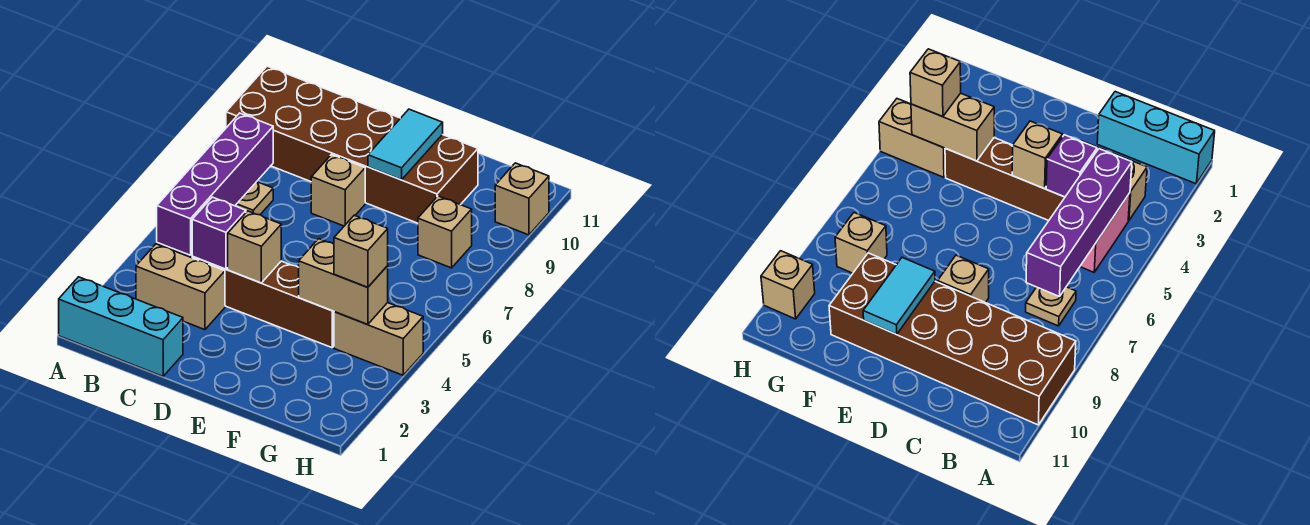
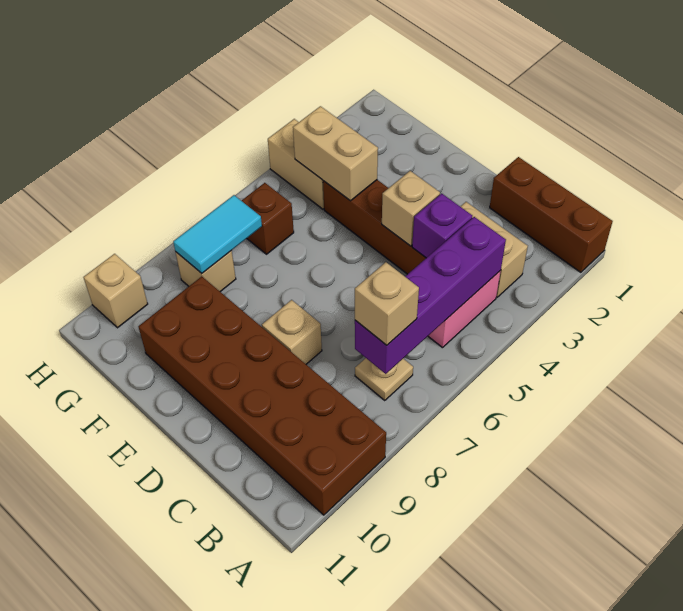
cyan brick A1:C1 level 1 -> brown brick A1:C1 level 1
cyan tile E9:E10 level 2 -> cyan tile G7:G8 level 2
tan brick G4 level 3 -> tan brick B7 level 3
none -> brown brick G6 level 1

